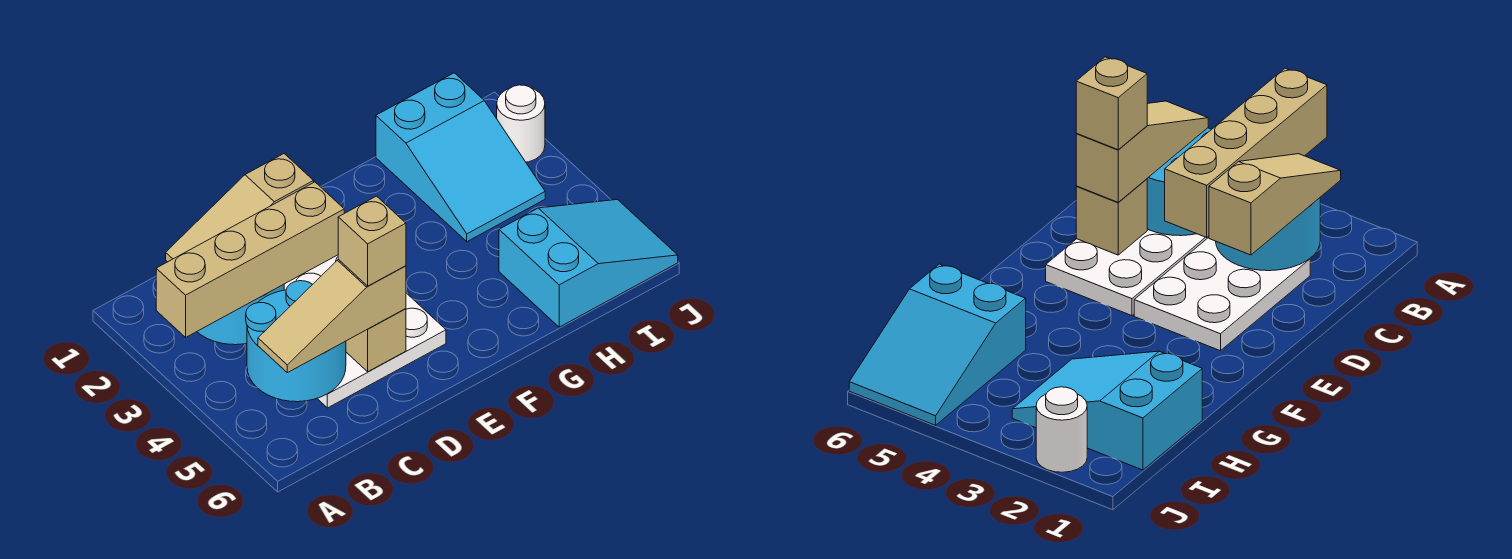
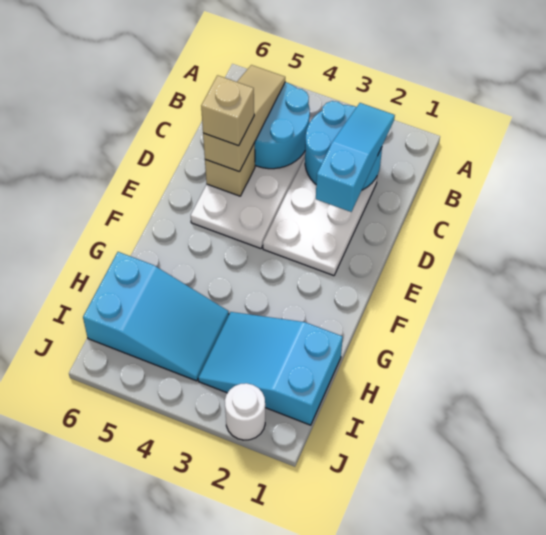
tan brick A3:D3 level 3 -> none
tan slope B2:D2 level 3 top D -> cyan slope B2:D2 level 3 top D
cyan slope H5:J6 level 1 top H -> cyan slope H4:I6 level 1 top 6

